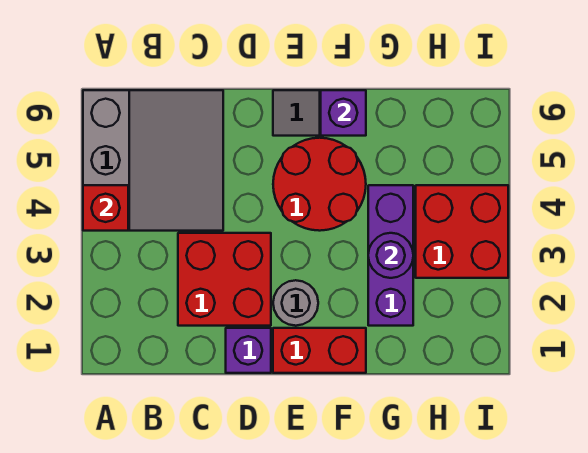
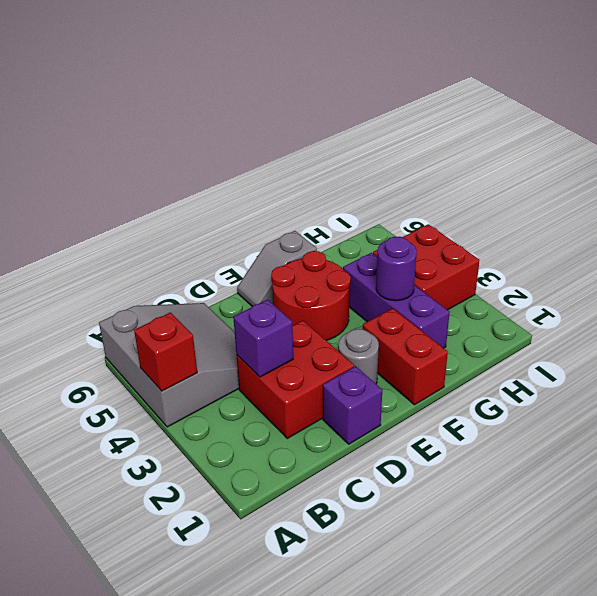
red brick E1:F1 level 1 -> red brick F1:F2 level 1
purple brick F6 level 2 -> purple brick C3 level 2

